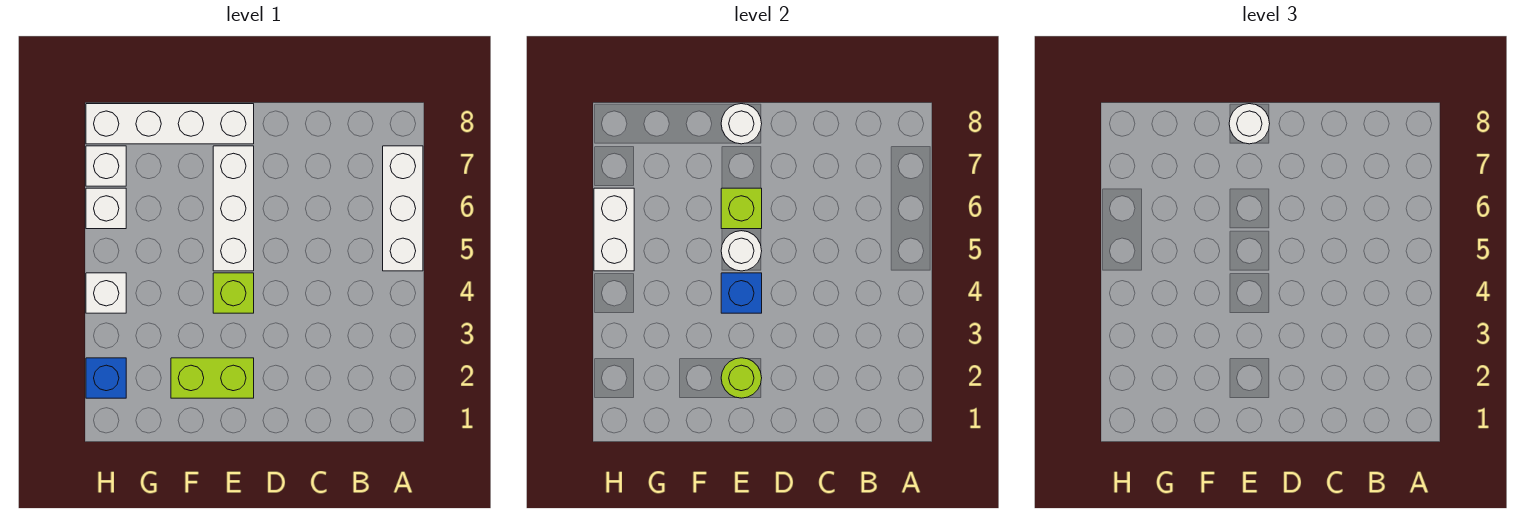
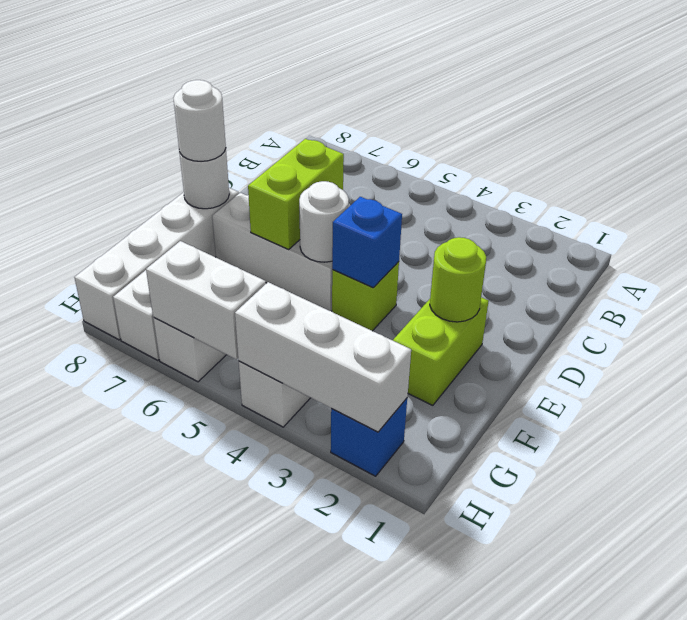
white brick A5:A7 level 1 -> white brick H2:H4 level 2
lime brick E6 level 2 -> lime brick D6:E6 level 2

